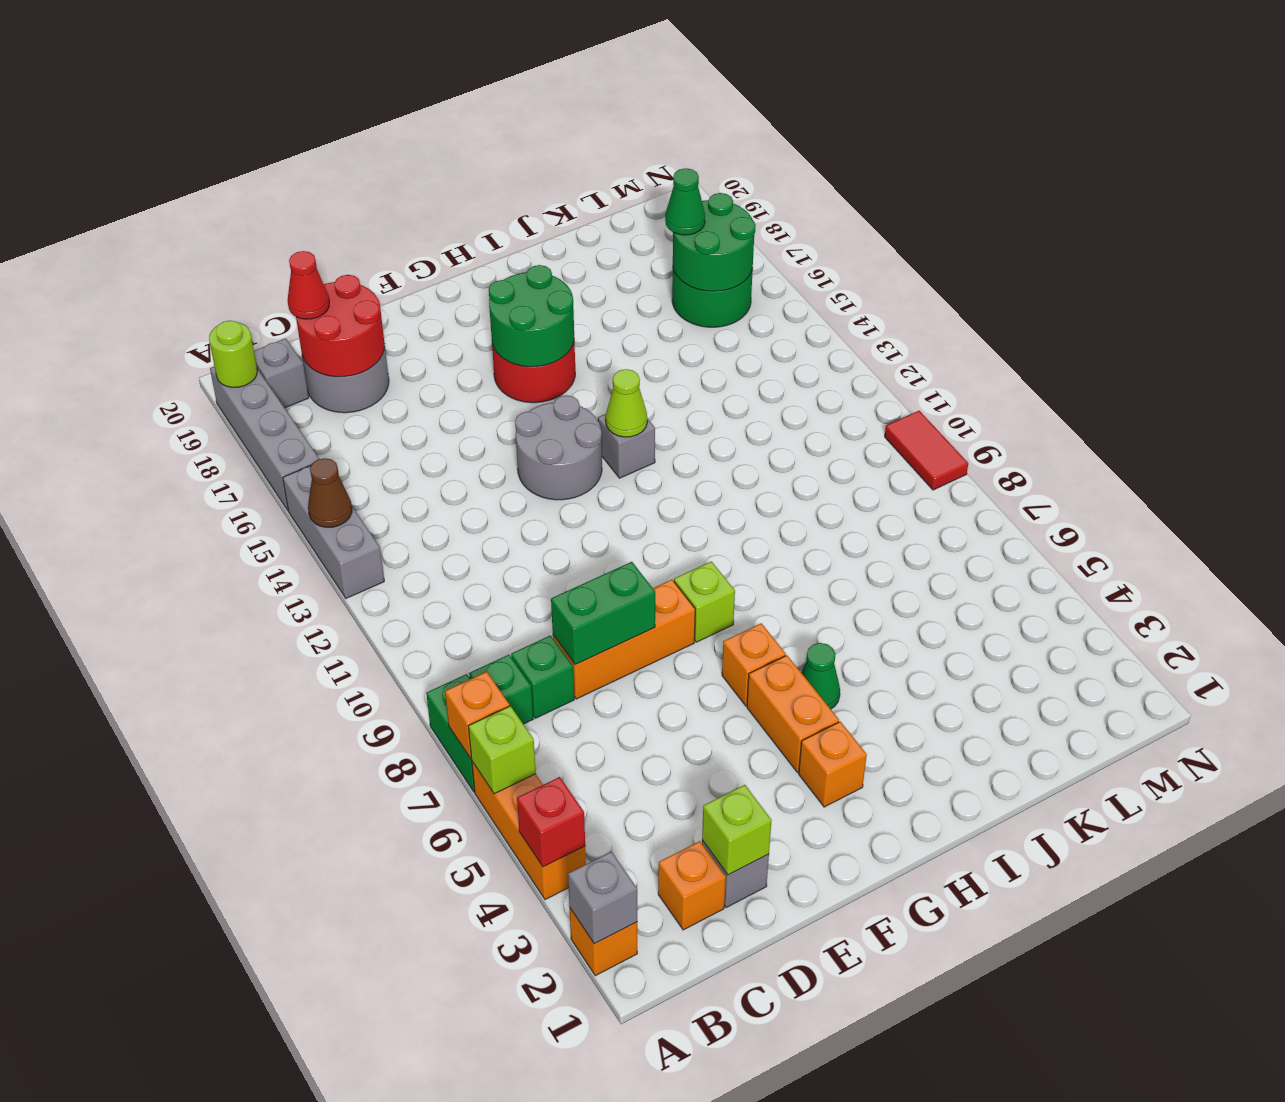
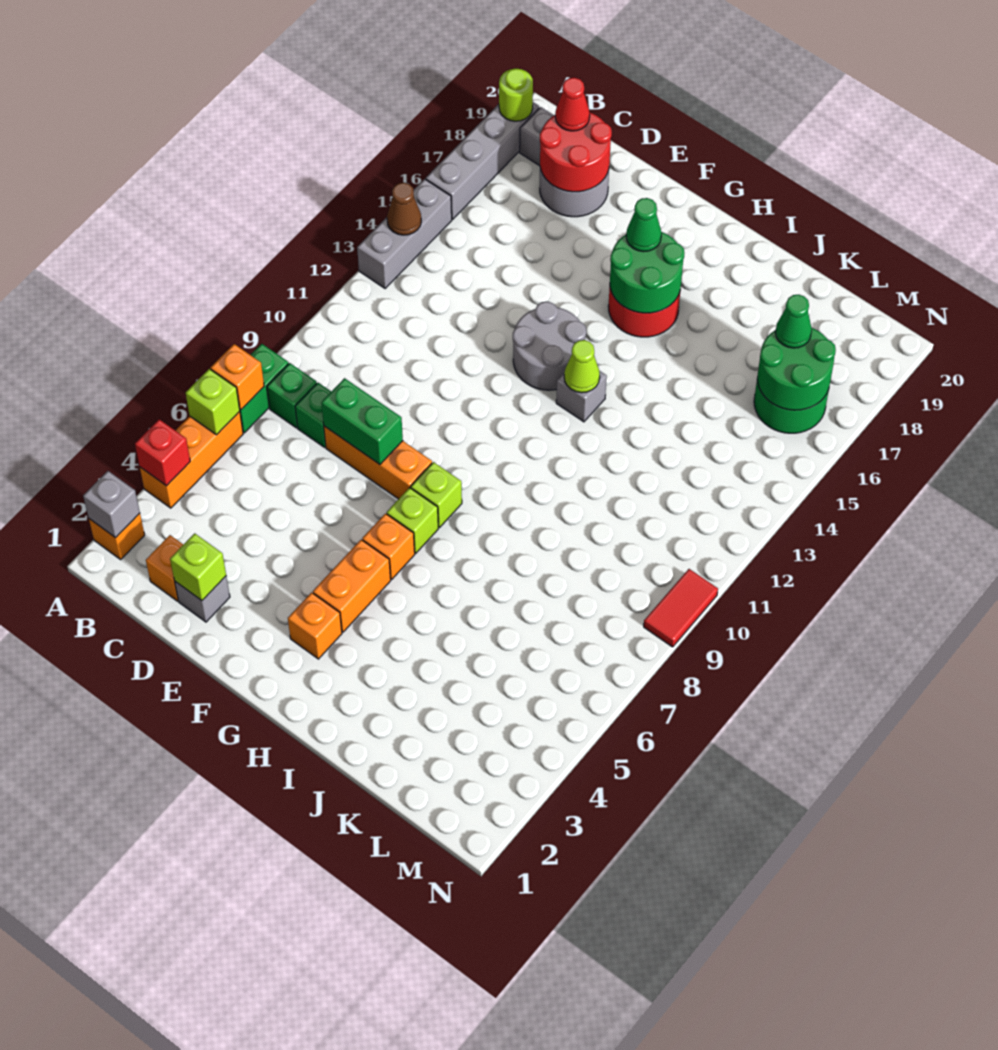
none -> lime brick G7 level 1
green cone H5 level 1 -> green cone G17 level 3

